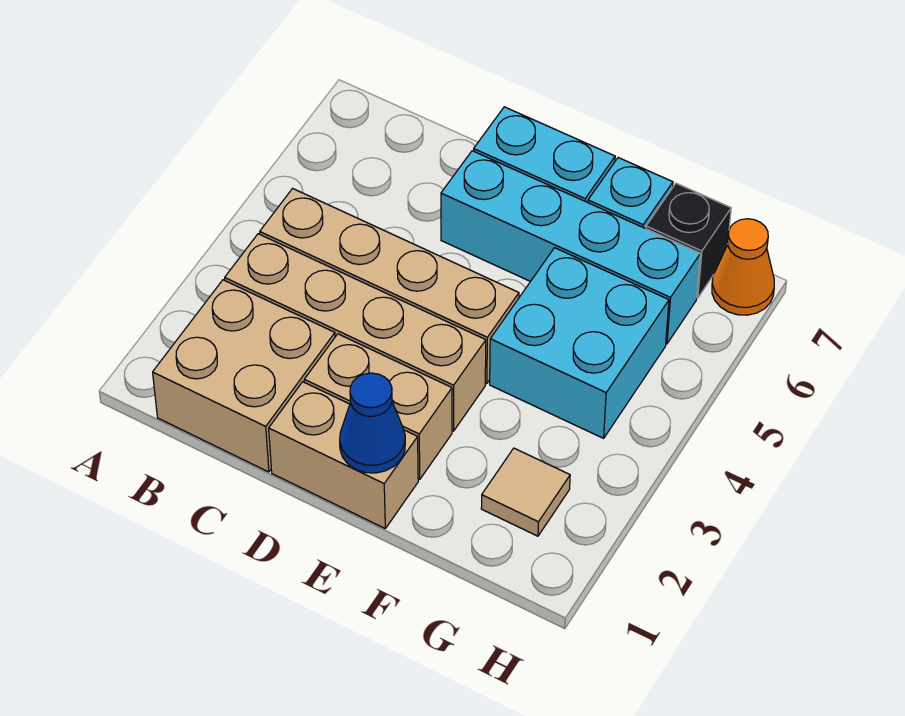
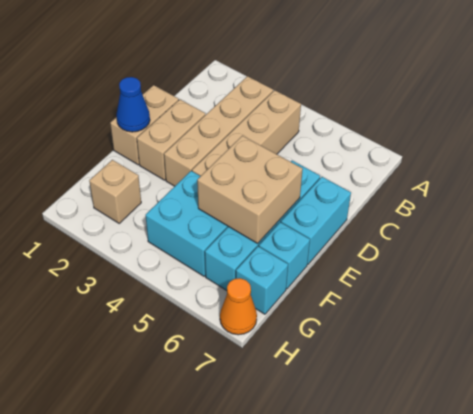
tan brick B1:C2 level 1 -> tan brick E5:F6 level 2
tan tile G2 level 1 -> tan brick G2 level 1
black brick G7 level 1 -> cyan brick G7 level 1

